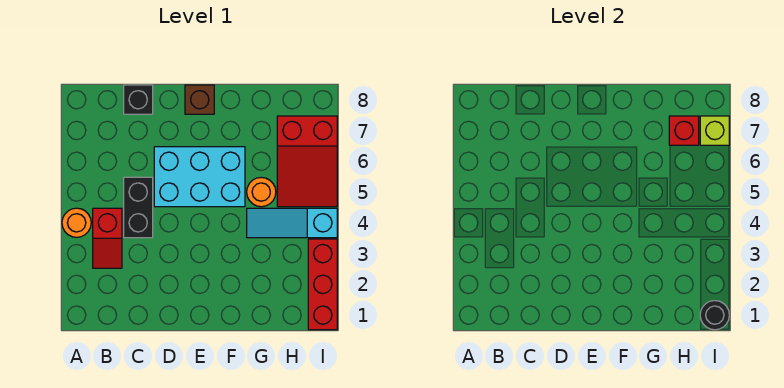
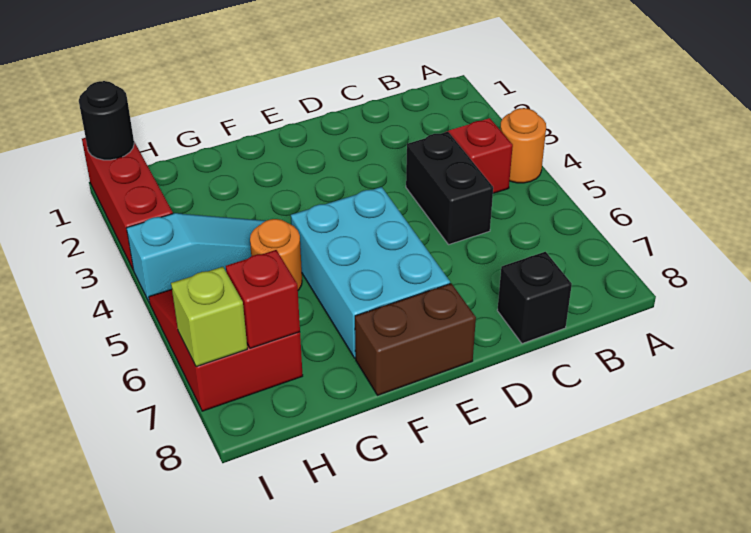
cyan brick D5:F6 level 1 -> cyan brick E5:F7 level 1
brown brick E8 level 1 -> brown brick E8:F8 level 1

